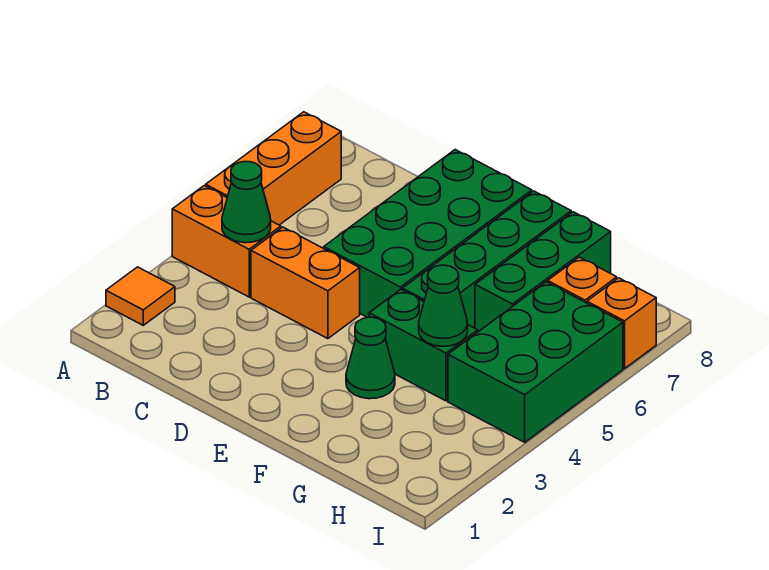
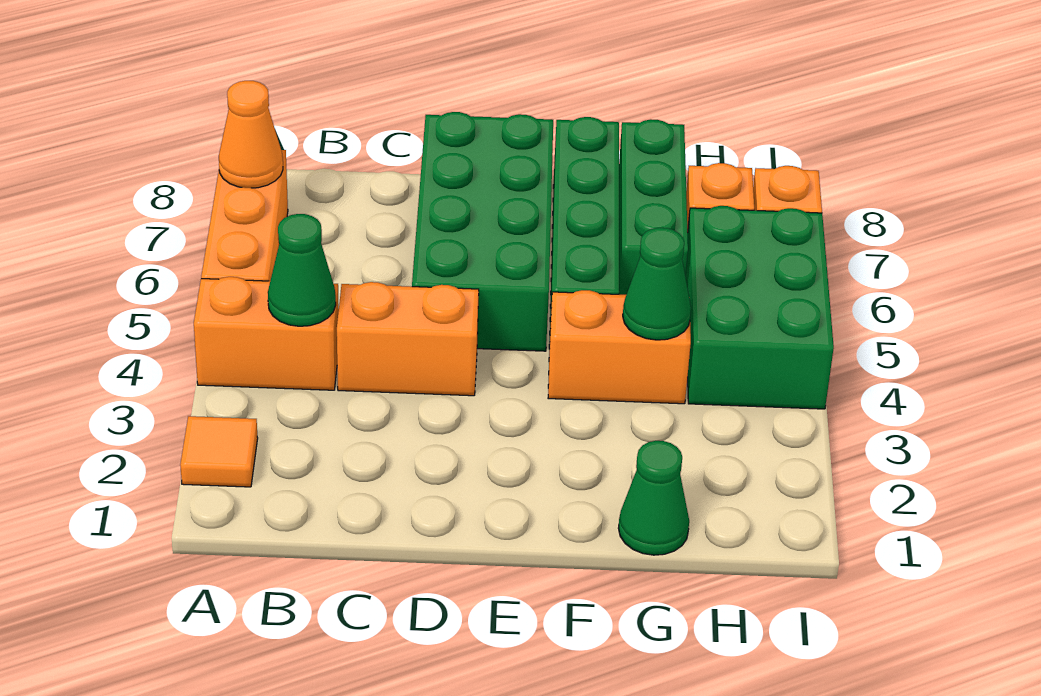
none -> orange cone A7 level 2
green cone F3 level 1 -> green cone G1 level 1
green brick F4:G4 level 1 -> orange brick F4:G4 level 1

